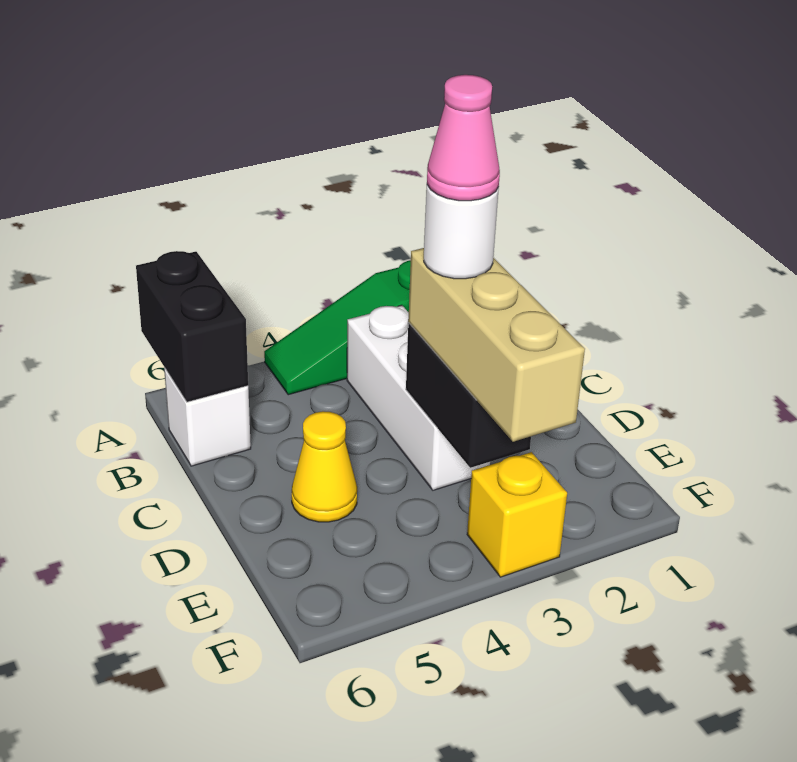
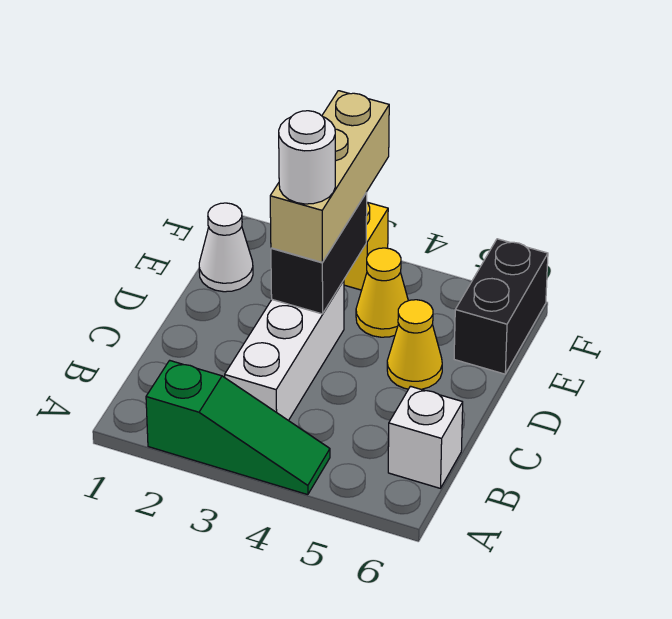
black brick A6:B6 level 2 -> black brick E6:F6 level 1
pink cone D3 level 5 -> none
none -> white cone E1 level 1
none -> yellow cone E4 level 1

